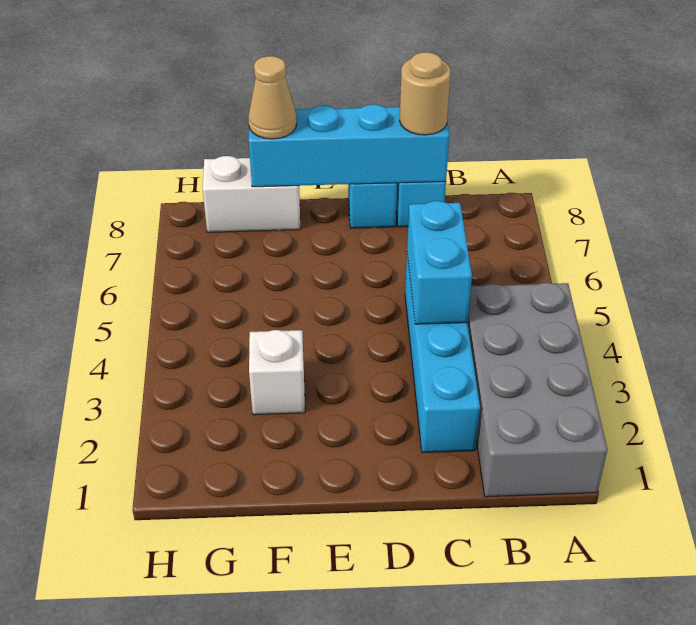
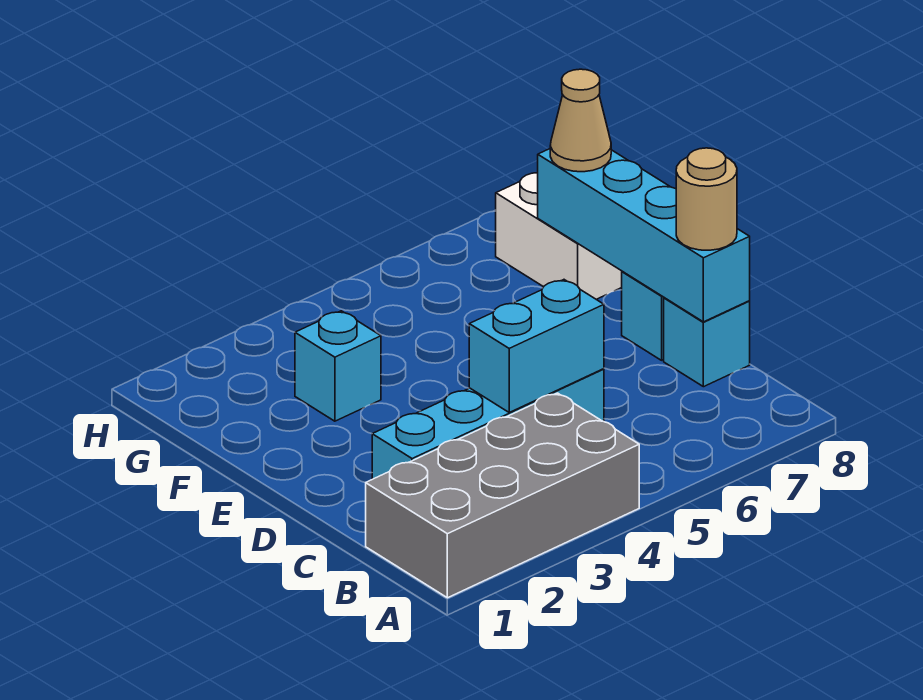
white brick F3 level 1 -> cyan brick F3 level 1

